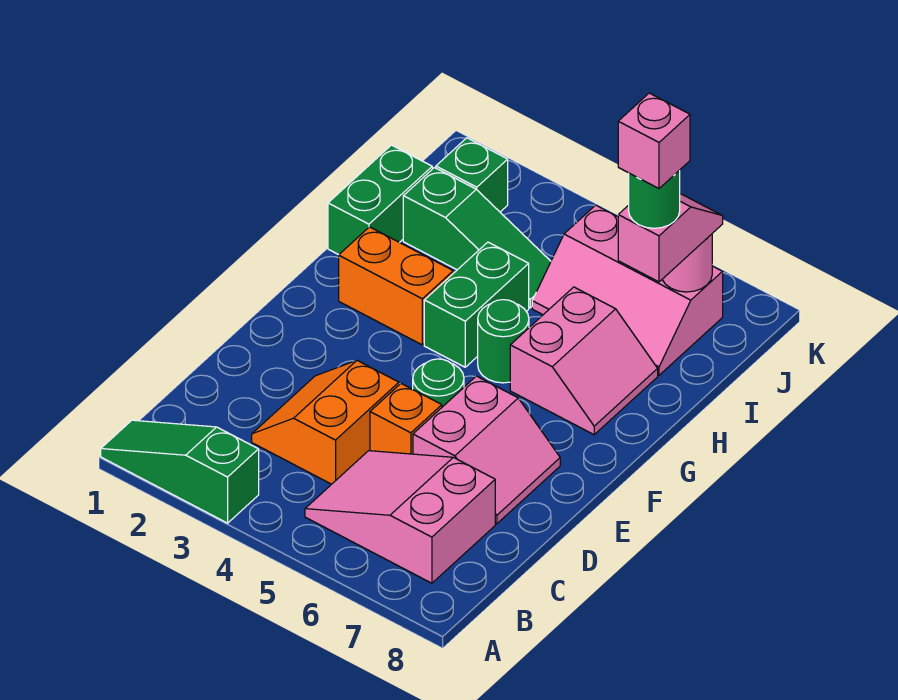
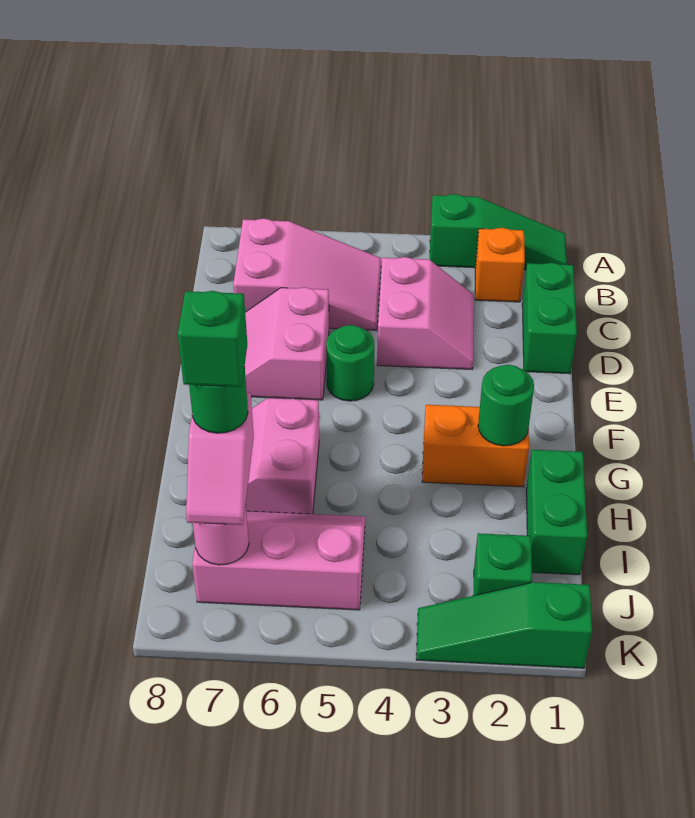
orange slope C3:D4 level 1 top 4 -> pink slope C3:D4 level 1 top 4
orange brick D5 level 1 -> orange brick B2 level 1
green brick G4:H4 level 1 -> green brick C1:D1 level 1
green round brick G5 level 1 -> green round brick G2 level 2
green slope I2:I4 level 1 top 2 -> green slope K1:K3 level 1 top 1
pink brick I7 level 5 -> green brick I7 level 5

